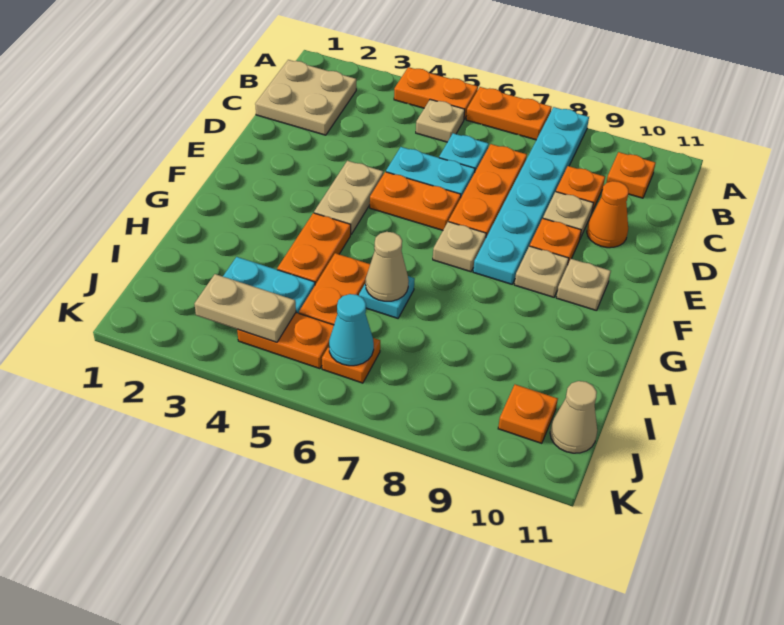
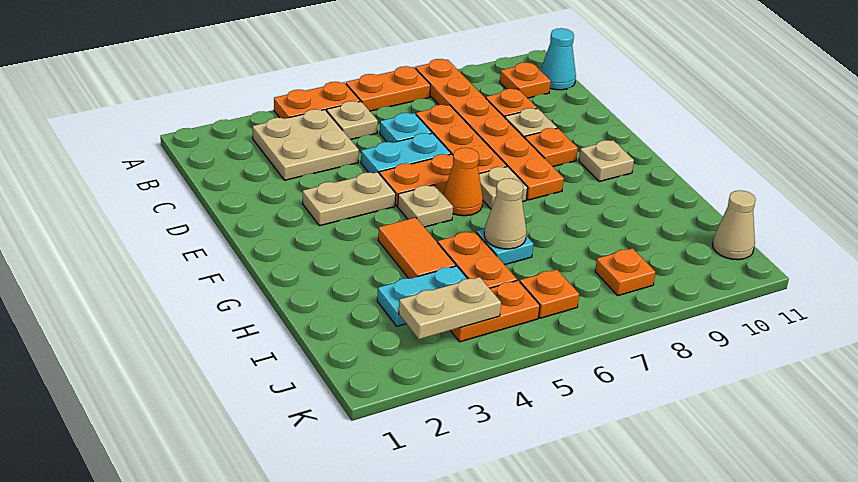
cyan plate A8:F8 level 1 -> orange plate A8:F8 level 1
tan plate B1:C2 level 1 -> tan plate B3:C4 level 1
orange cone D10 level 1 -> orange cone F6 level 1
tan plate E4:F4 level 1 -> tan plate E3:E4 level 1
tan plate F9 level 1 -> tan plate F5 level 1
orange plate G4:H4 level 1 -> orange tile G4:H4 level 1
cyan cone J6 level 2 -> cyan cone B11 level 1
orange plate J10 level 1 -> orange plate J8 level 1

